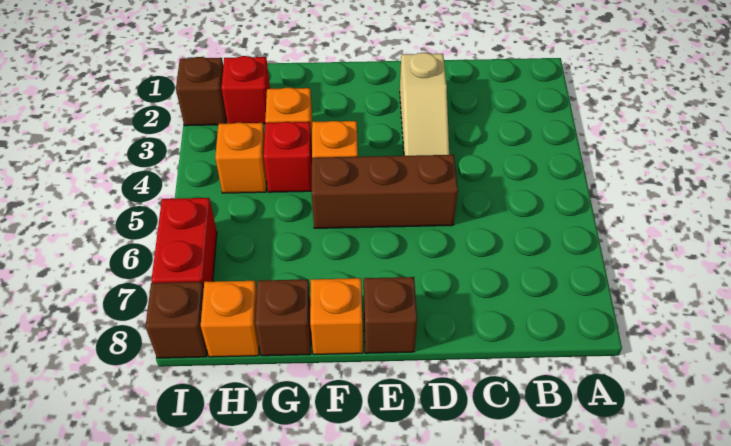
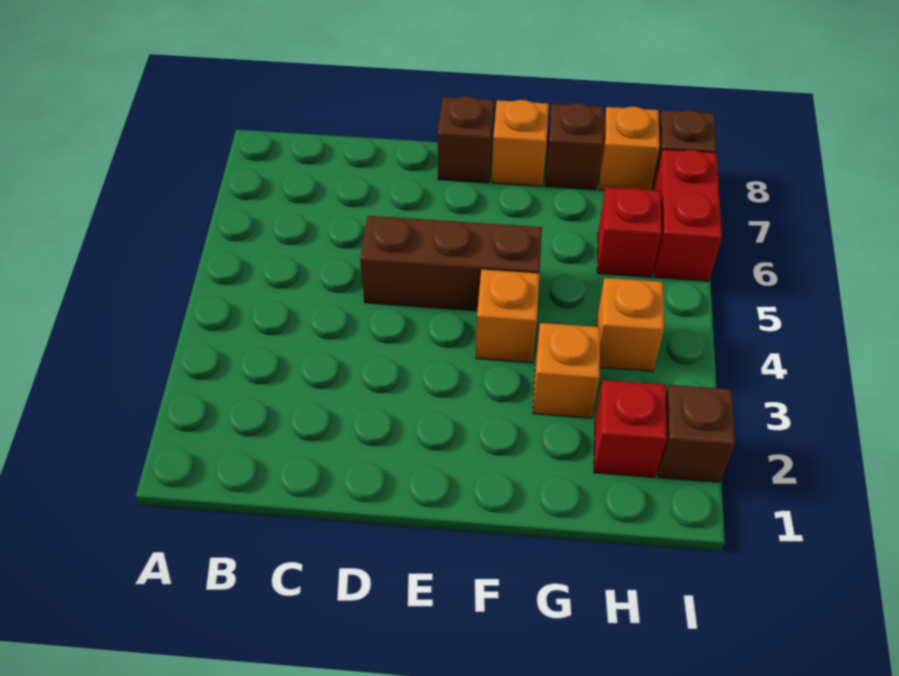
tan slope D2:D4 level 1 top 2 -> none
red brick G4 level 1 -> red brick H6 level 1

